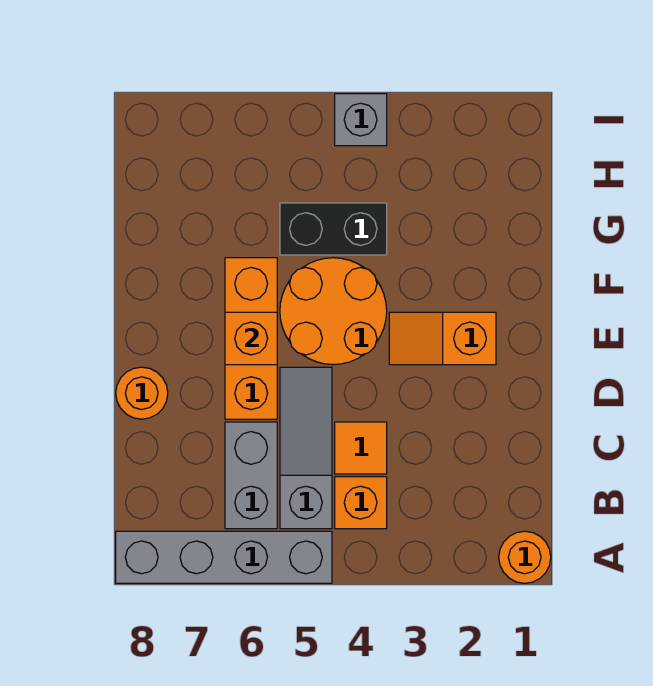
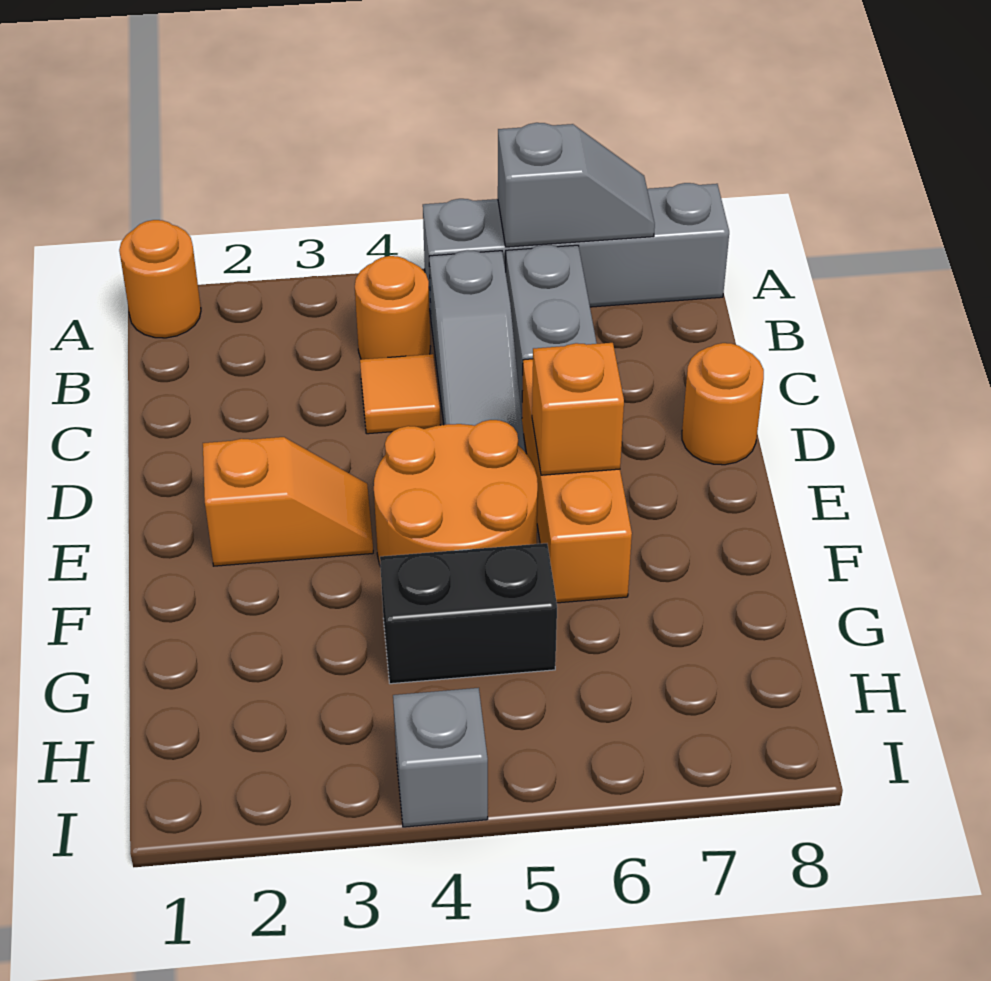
none -> grey slope A6:A7 level 2 top 6
orange brick B4 level 1 -> orange round brick B4 level 1

